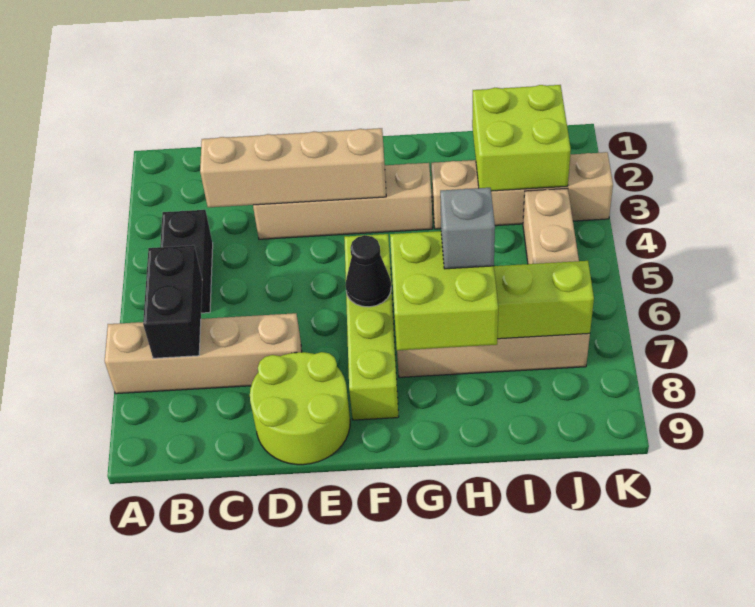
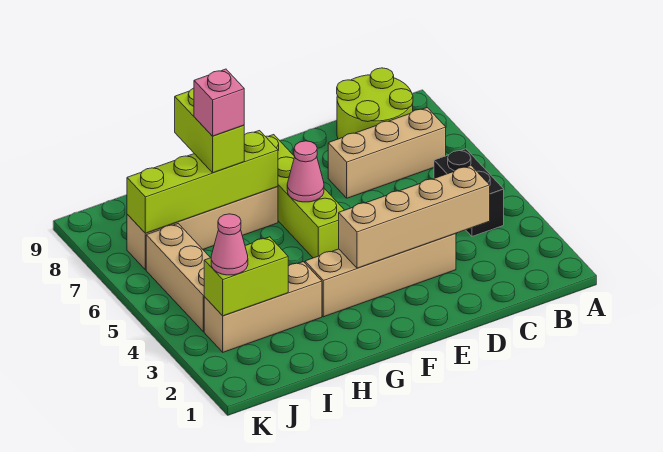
tan brick A7:D7 level 1 -> tan brick B7:D7 level 1
black brick B6:B7 level 2 -> none
lime round brick D8:E9 level 1 -> lime round brick B8:C9 level 1
black cone F6 level 2 -> pink cone F6 level 2
lime brick G7:H8 level 3 -> lime brick H7:H8 level 3
tan brick H3:K3 level 1 -> tan brick H3:J3 level 1
grey brick H7 level 4 -> pink brick H7 level 4
lime brick I2:J3 level 2 -> lime brick I3:J3 level 2
none -> pink cone J3 level 3

